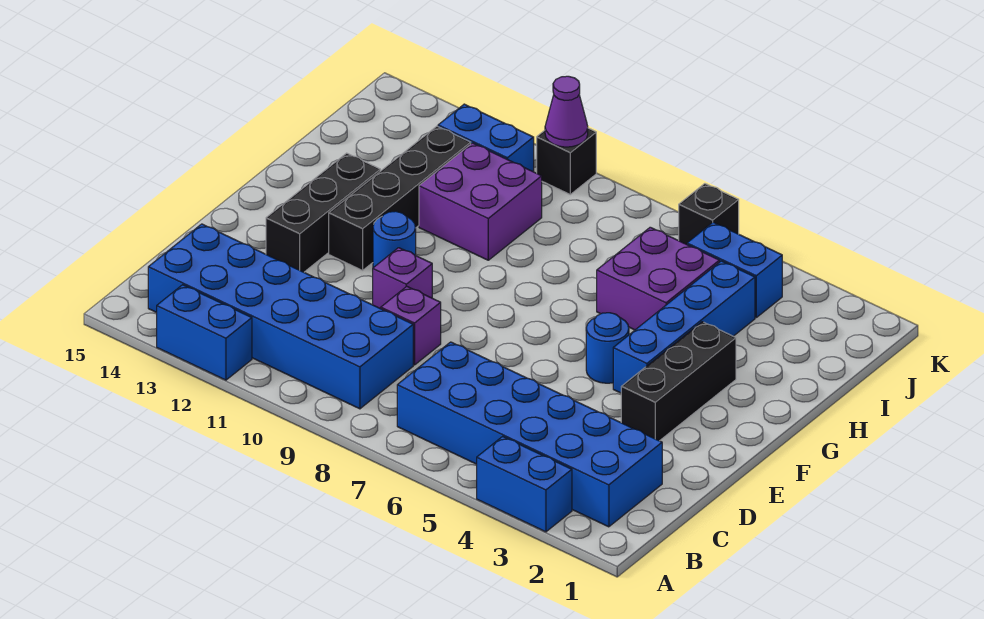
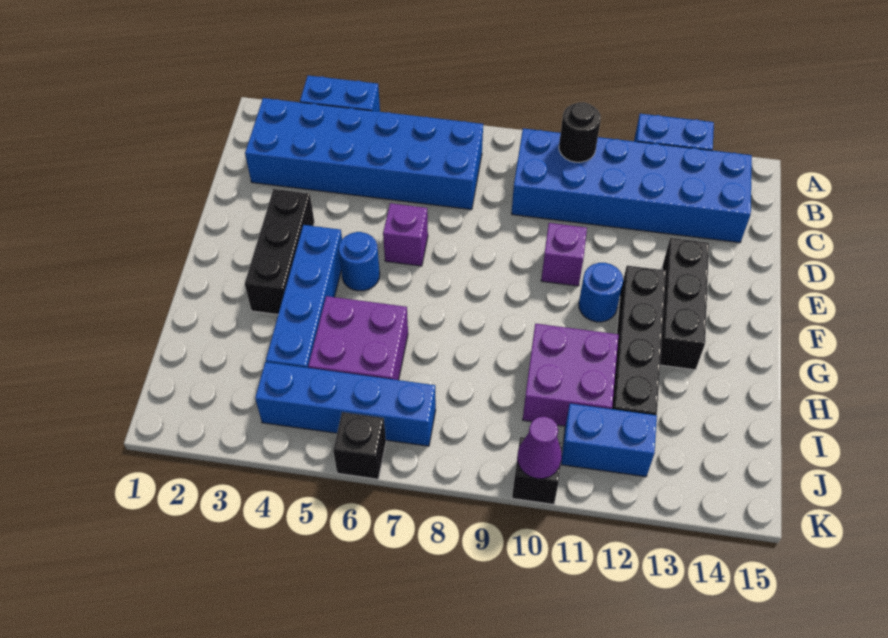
none -> black round brick B10 level 2
purple brick D9 level 1 -> purple brick E6 level 1
blue brick J4:J5 level 1 -> blue brick J4:J7 level 1

